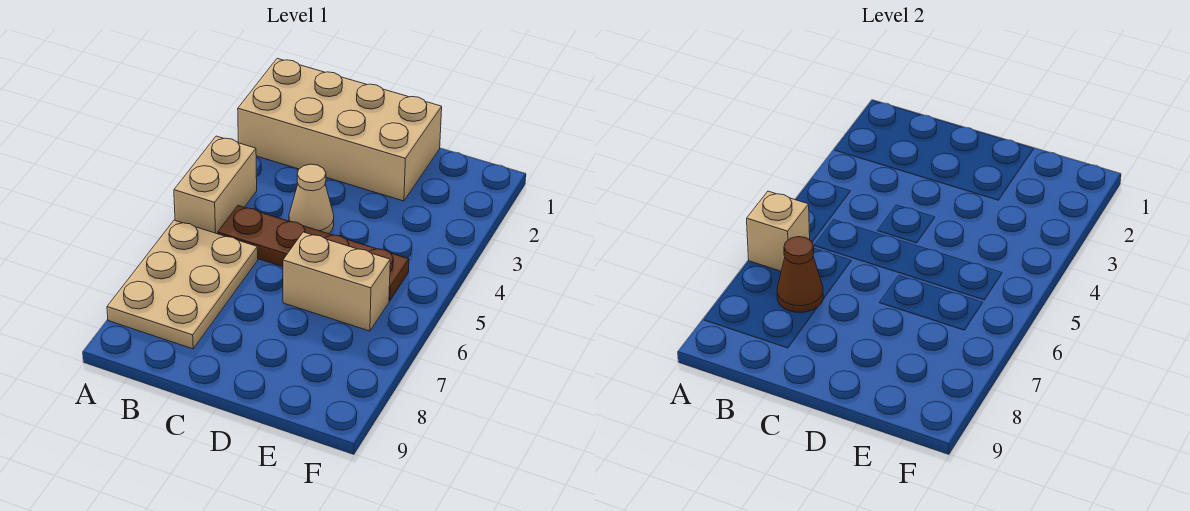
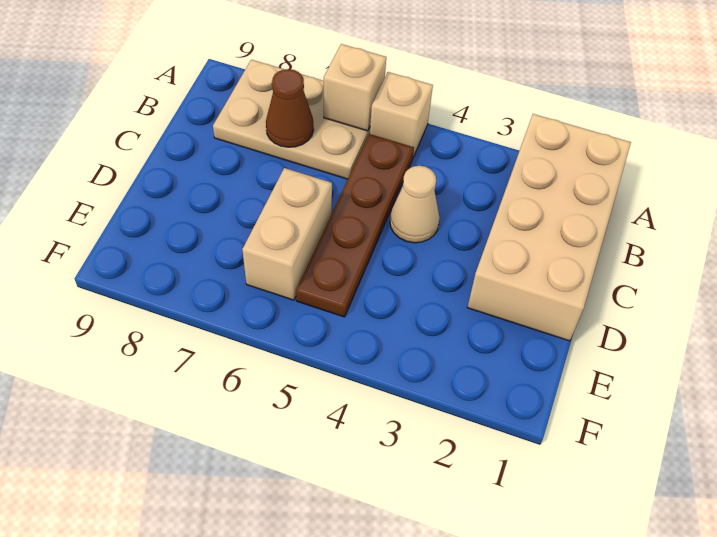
tan brick A4:A5 level 1 -> tan brick A5 level 1

